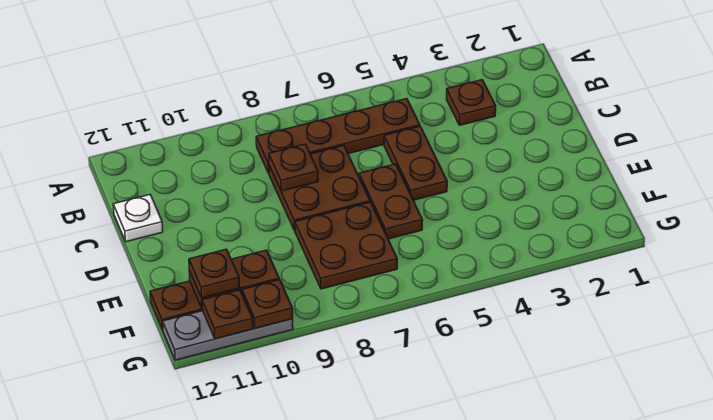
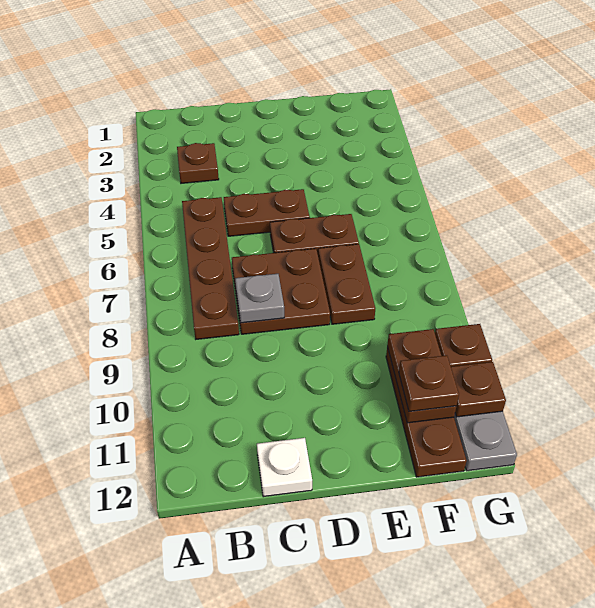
brown plate C8 level 2 -> grey plate C8 level 2
brown plate E7:F8 level 1 -> brown plate E7:E8 level 1

